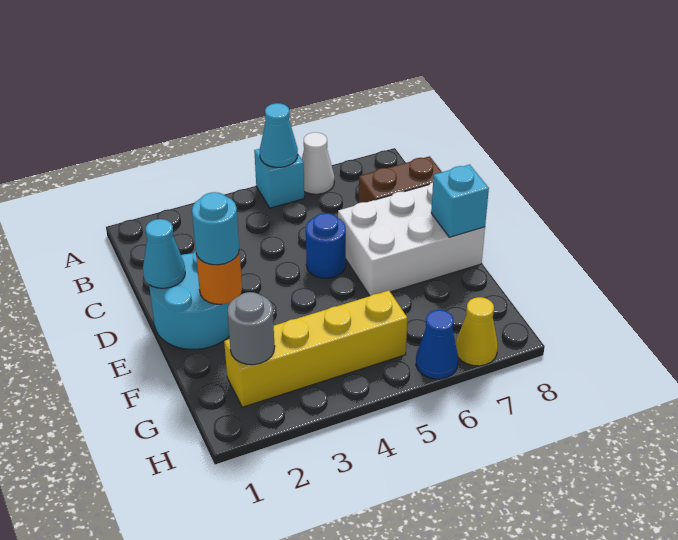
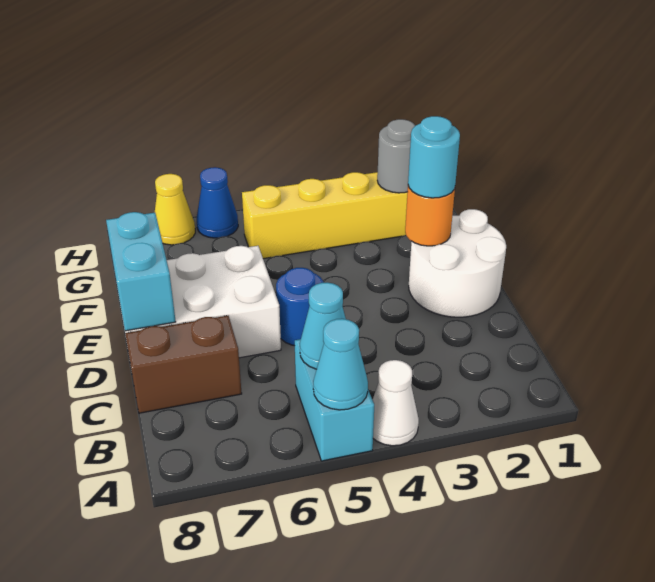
cyan brick A5 level 1 -> cyan brick A5:B5 level 1
white cone A6 level 1 -> white cone A4 level 1
cyan round brick D1:E2 level 1 -> white round brick D1:E2 level 1
cyan cone D1 level 2 -> cyan cone B5 level 2
cyan brick E8 level 2 -> cyan brick D8:E8 level 2

